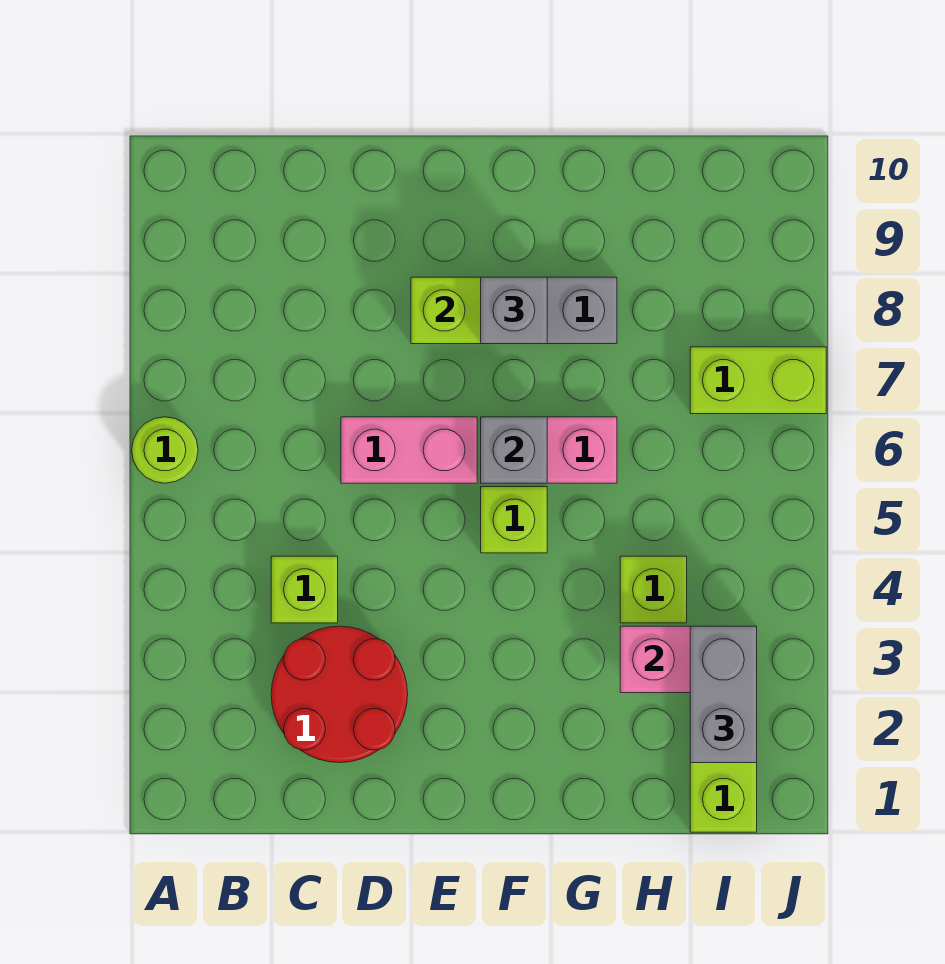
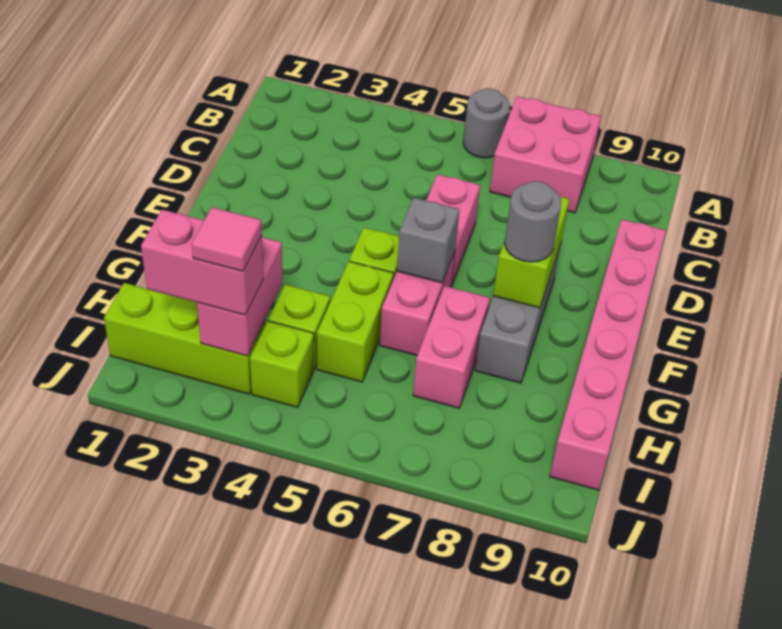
lime round brick A6 level 1 -> grey round brick A6 level 1
none -> pink brick A7:B8 level 1
red round brick C2:D3 level 1 -> none
lime brick C4 level 1 -> lime brick I4 level 1
none -> pink brick D10:I10 level 1
grey brick F8 level 3 -> grey round brick F8 level 3
none -> pink brick G7:H7 level 1
grey brick I2:I3 level 3 -> pink brick I2:I3 level 3
none -> pink tile I3 level 4
lime brick I7:J7 level 1 -> lime brick G5:H5 level 1

